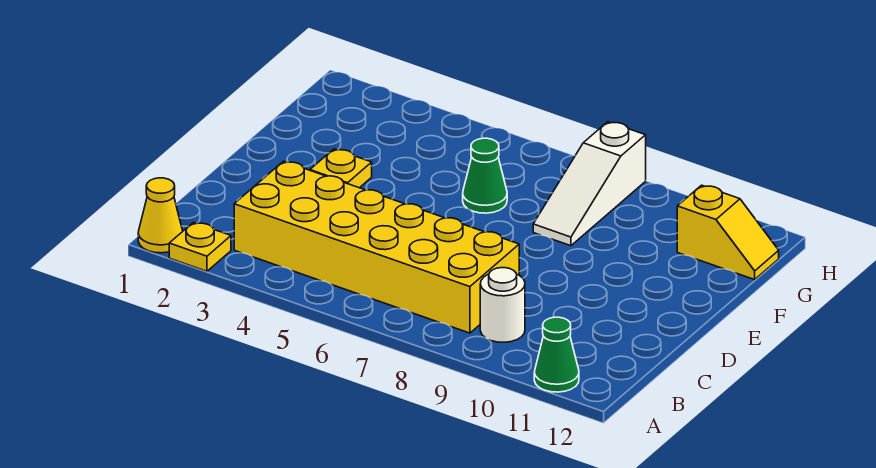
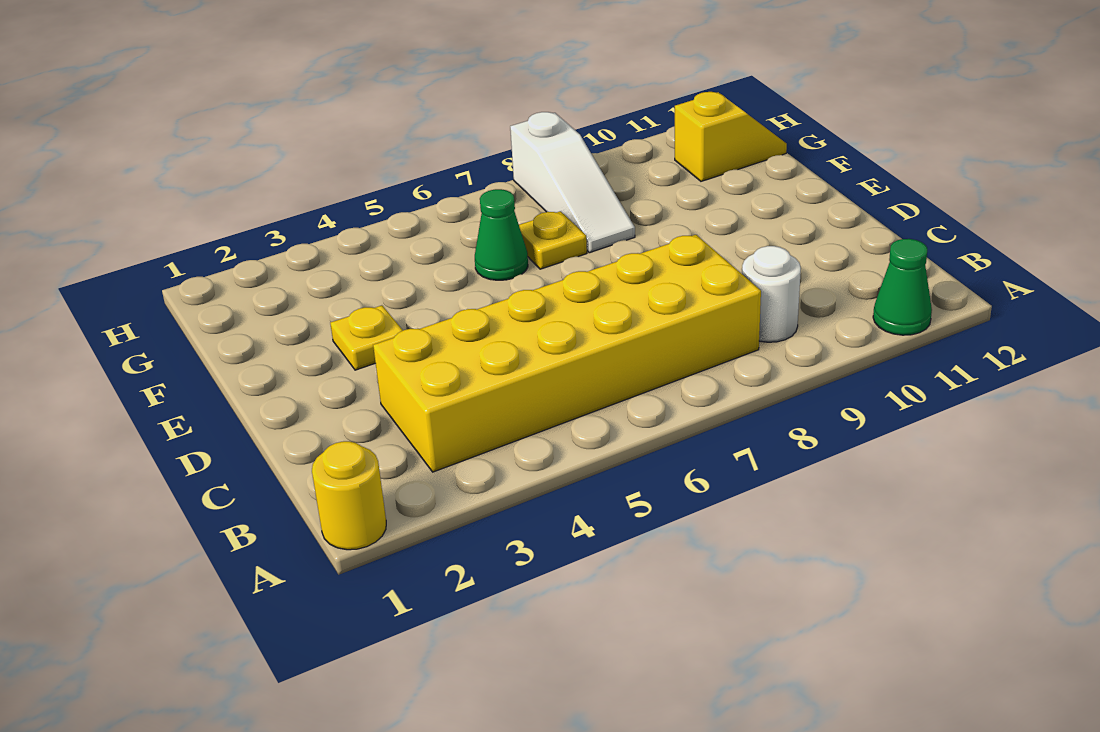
yellow cone A1 level 1 -> yellow round brick A1 level 1
yellow plate A2 level 1 -> yellow plate F7 level 1

